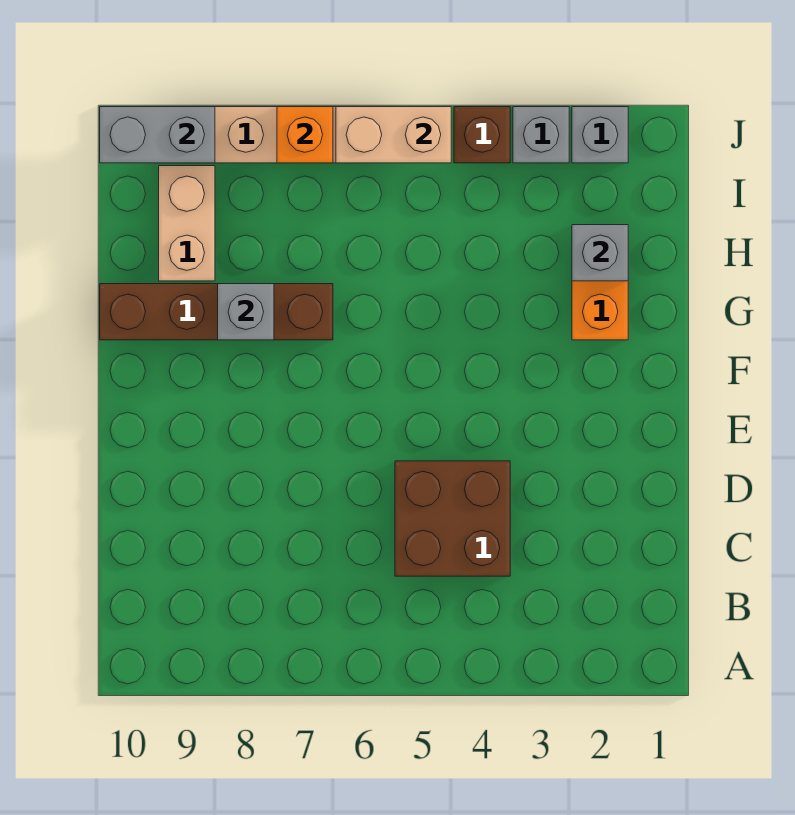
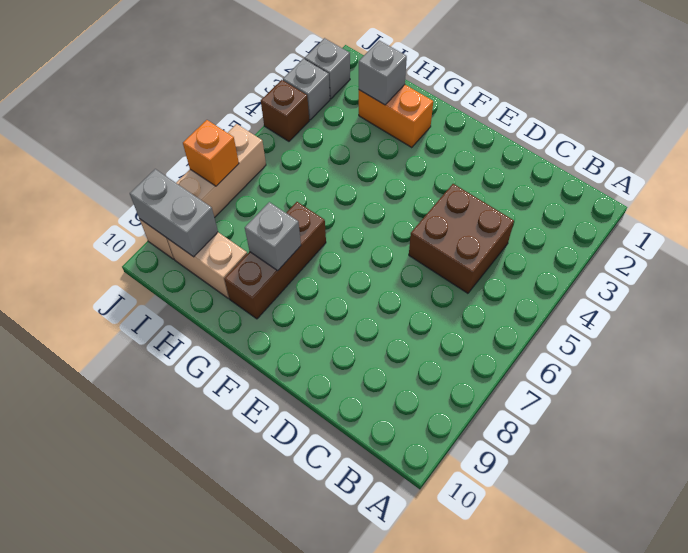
brown brick G7:G10 level 1 -> brown brick G7:G9 level 1
tan brick J5:J6 level 2 -> none
grey brick J9:J10 level 2 -> grey brick I9:J9 level 2

